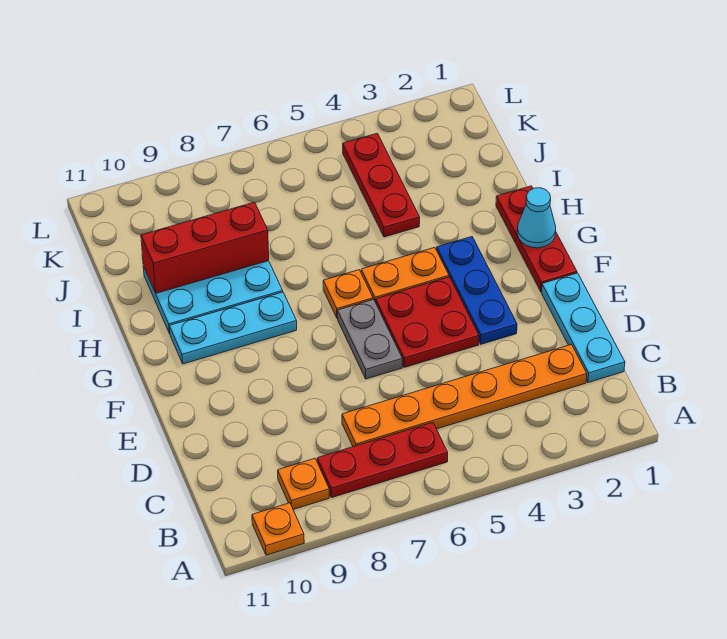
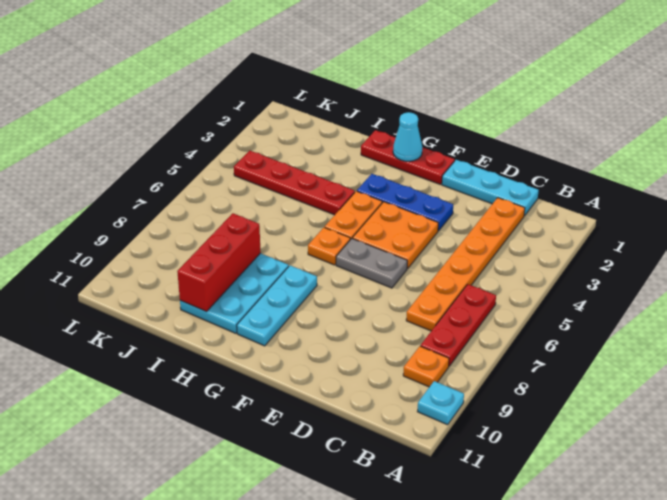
orange plate A10 level 1 -> cyan plate A10 level 1
red plate E4:F5 level 1 -> orange plate E4:F5 level 1
red plate I4:K4 level 1 -> red plate H4:K4 level 1

